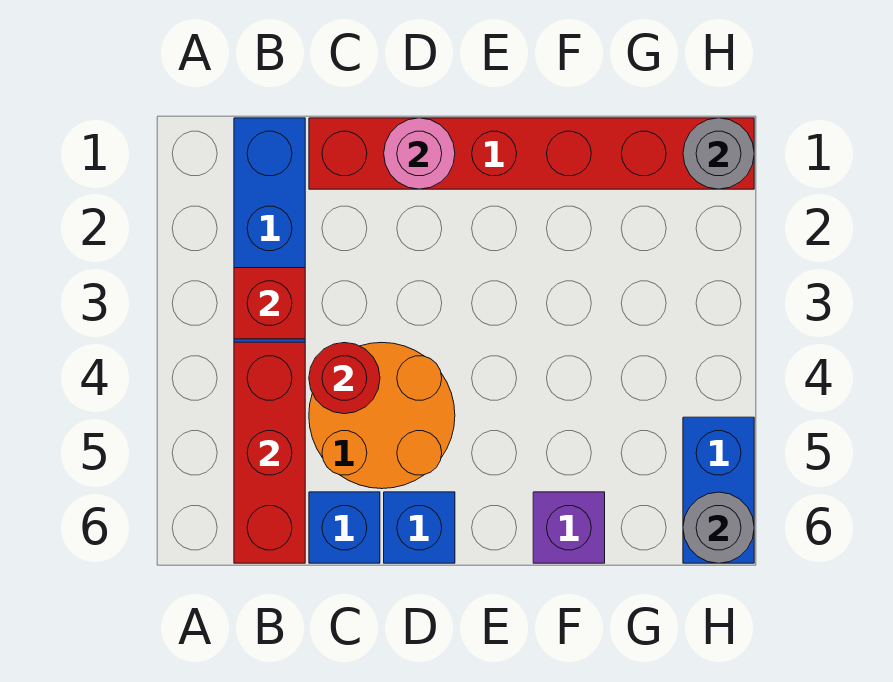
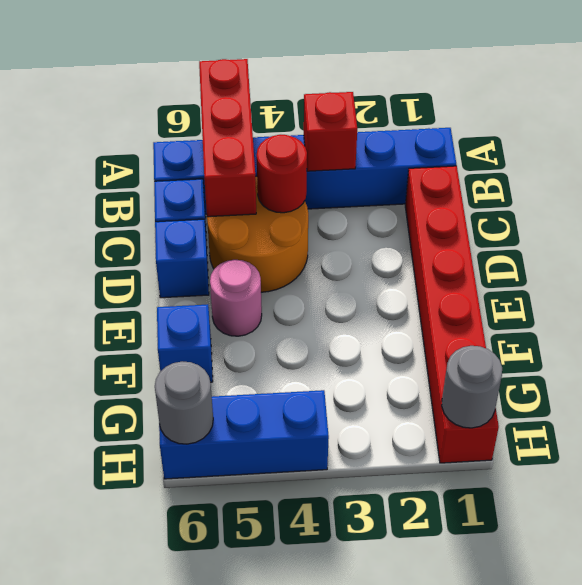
red brick B4:B6 level 2 -> red brick A5:C5 level 2
pink round brick D1 level 2 -> pink round brick E5 level 1
purple brick F6 level 1 -> blue brick F6 level 1
blue brick H5:H6 level 1 -> blue brick H4:H6 level 1

